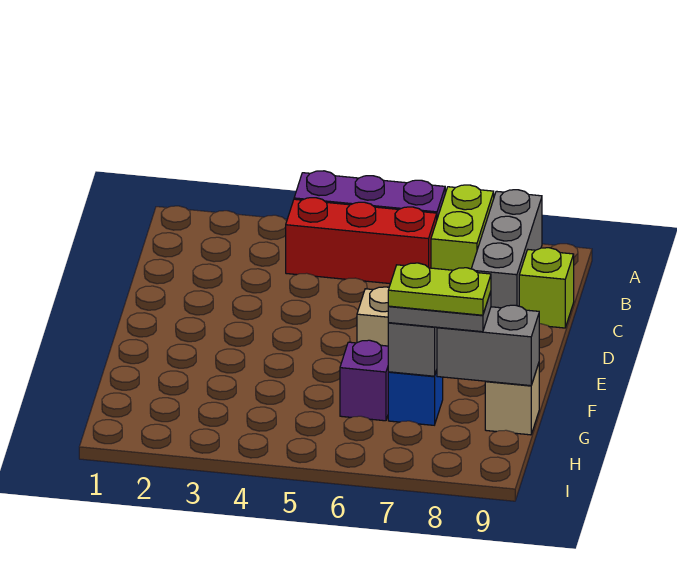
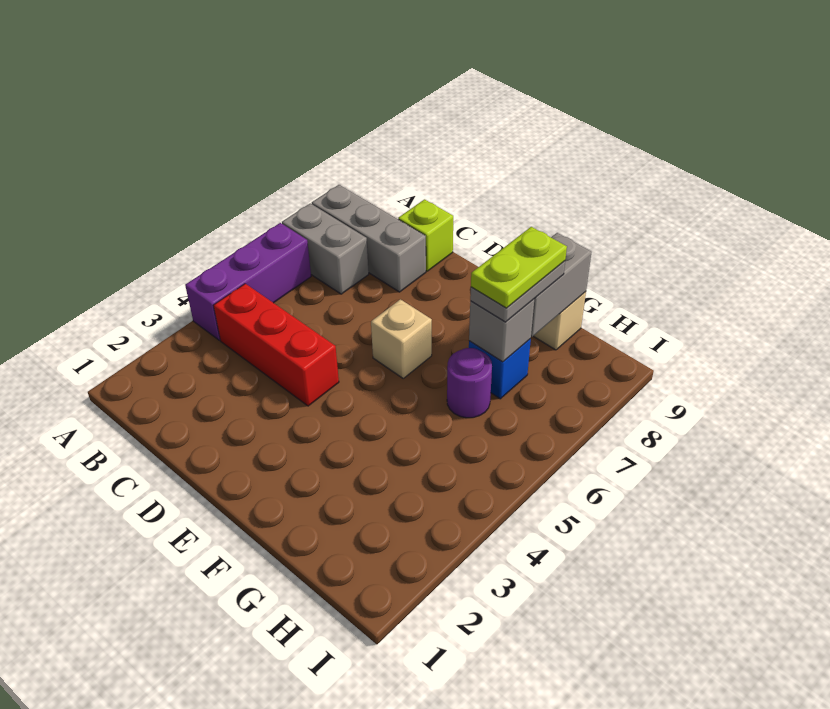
lime brick A7:B7 level 1 -> grey brick A7:B7 level 1
red brick B4:B6 level 1 -> red brick B4:D4 level 1
purple brick G6 level 1 -> purple round brick G6 level 1

